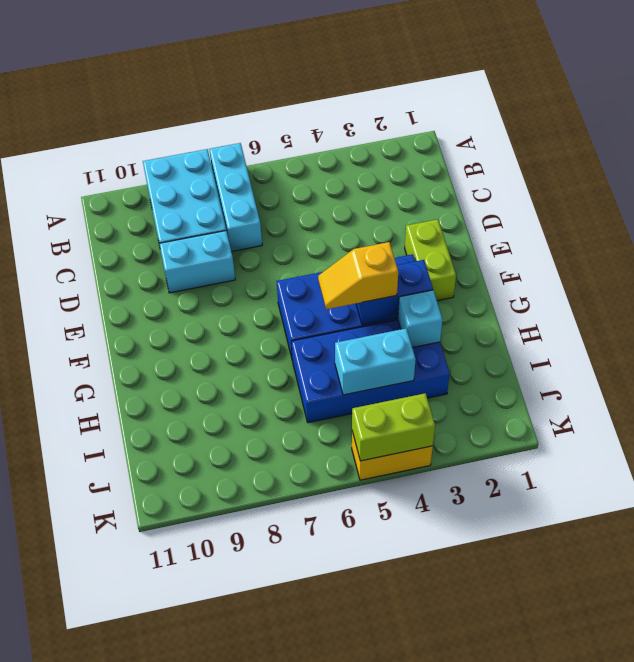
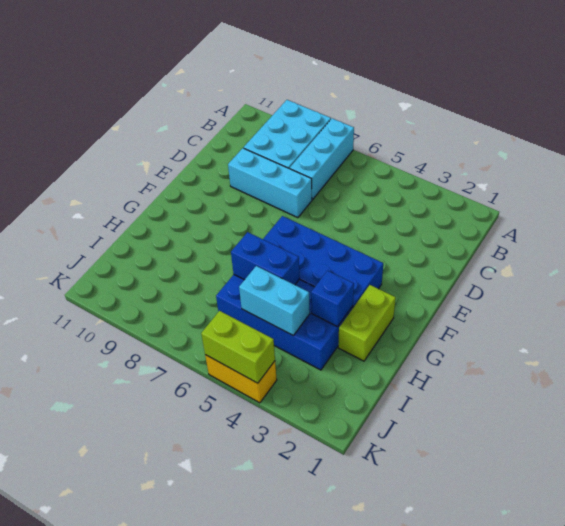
cyan brick D8:D9 level 1 -> cyan brick D7:D9 level 1
lime brick E2:F2 level 1 -> lime brick G2:H2 level 1
blue brick G3:G4 level 2 -> blue brick H5:H6 level 2
yellow slope G4:G5 level 3 top 4 -> none
cyan brick H3 level 2 -> blue brick H3 level 2

